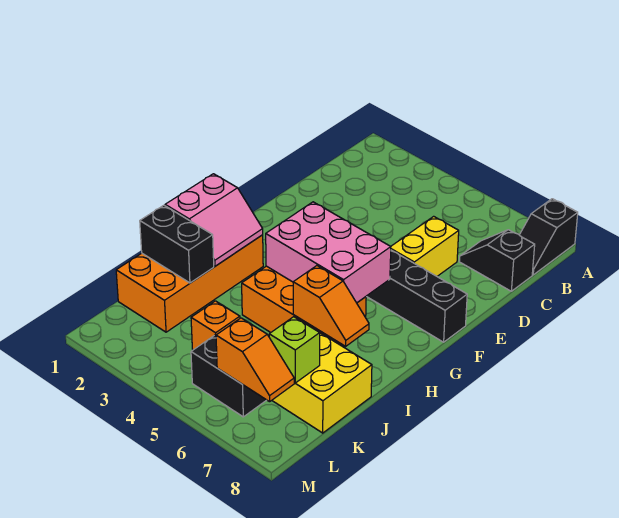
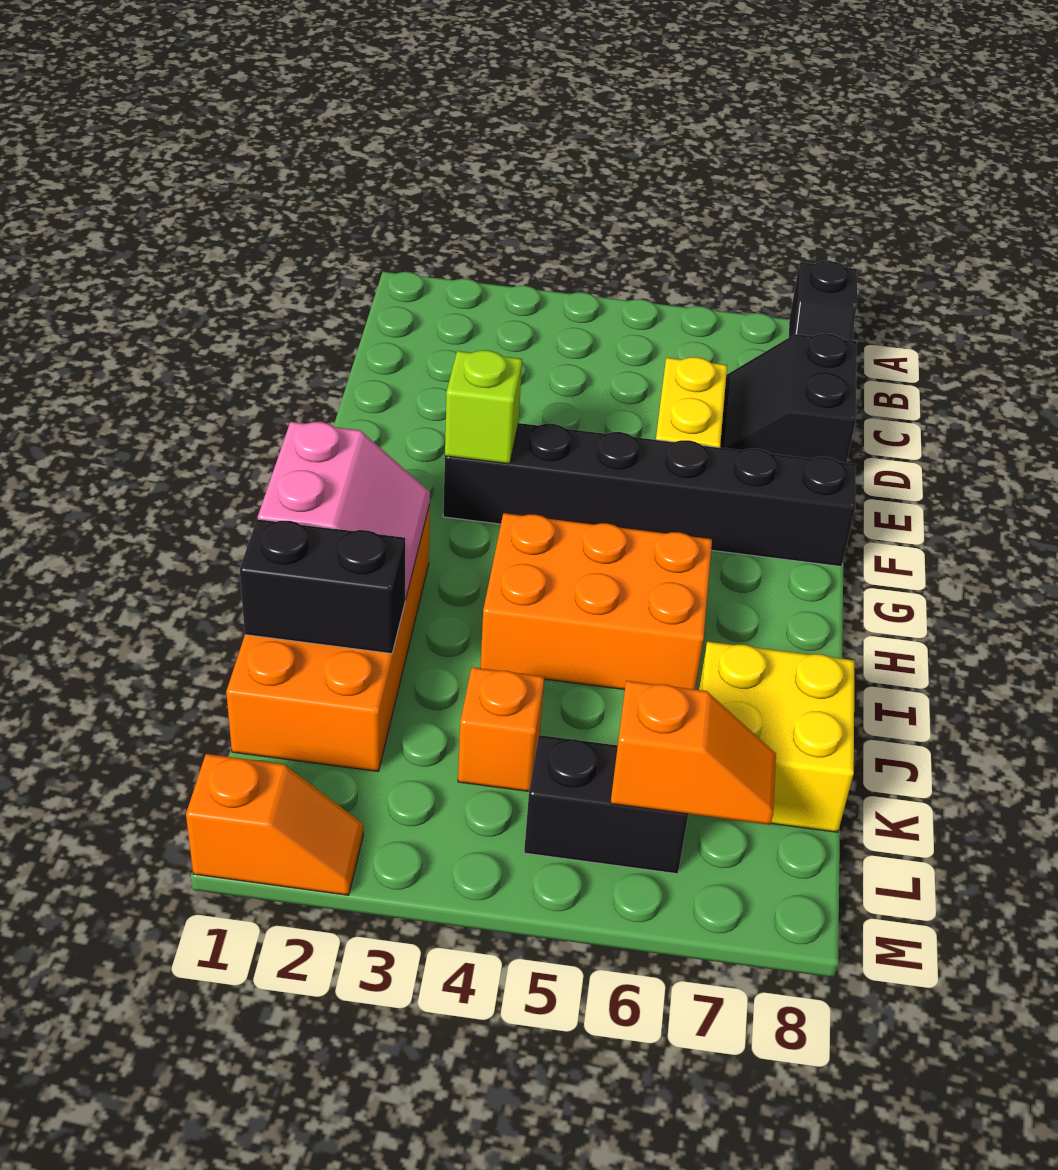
black slope C7:C8 level 1 top 8 -> black slope C7:D8 level 1 top 8
pink brick G4:H6 level 2 -> none
orange slope I6:I7 level 2 top 6 -> orange slope M1:M2 level 1 top 1
lime brick K7 level 2 -> lime brick F3 level 2

